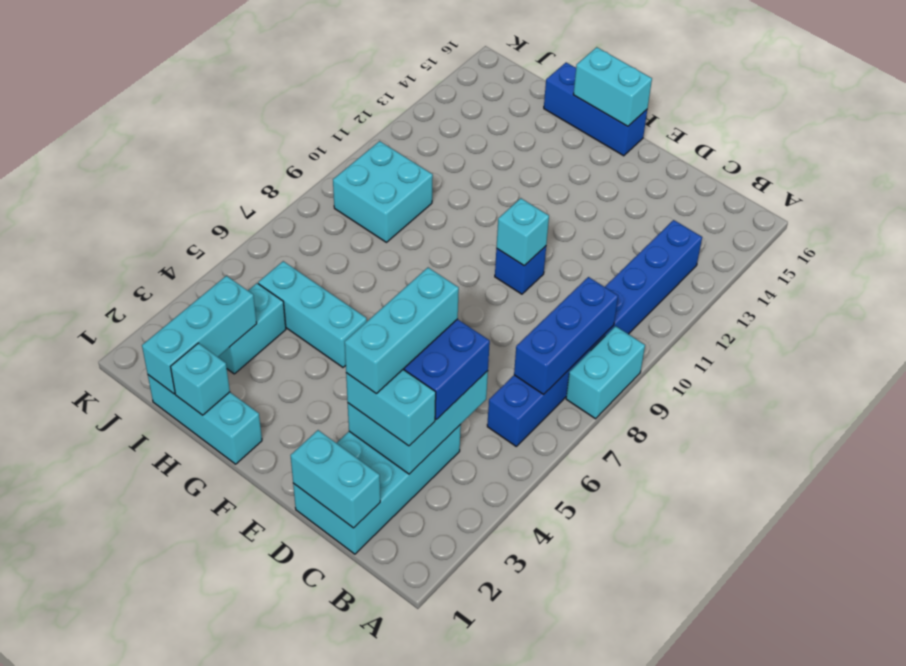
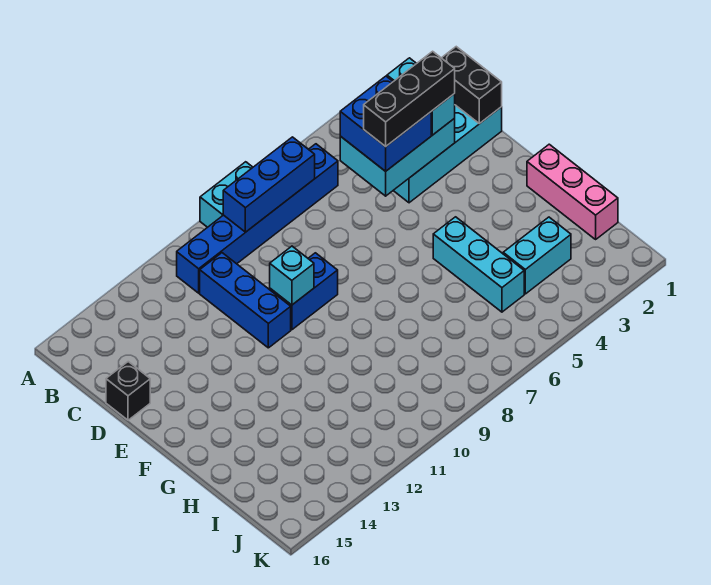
blue brick B6:B13 level 1 -> blue brick B6:B11 level 1
cyan brick C1:D1 level 2 -> black brick C1:D1 level 2
cyan brick D3:D5 level 4 -> black brick D3:D5 level 4
none -> black brick D16 level 1
blue brick E10 level 1 -> blue brick E9:E10 level 1
blue brick F16:H16 level 1 -> blue brick C11:E11 level 1
cyan brick F16:G16 level 2 -> none
cyan brick G1:I1 level 1 -> pink brick G1:I1 level 1
cyan brick H1 level 2 -> none
cyan brick I1:I3 level 2 -> none
cyan brick I9:J10 level 1 -> none

